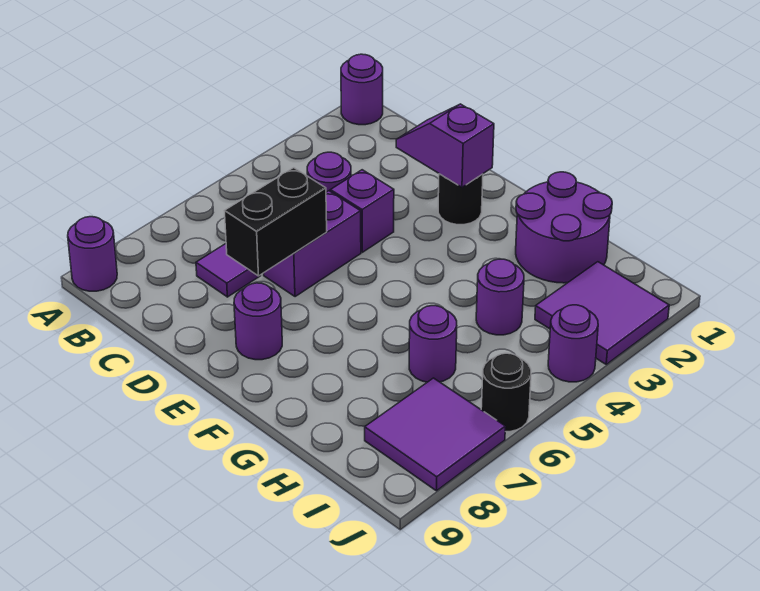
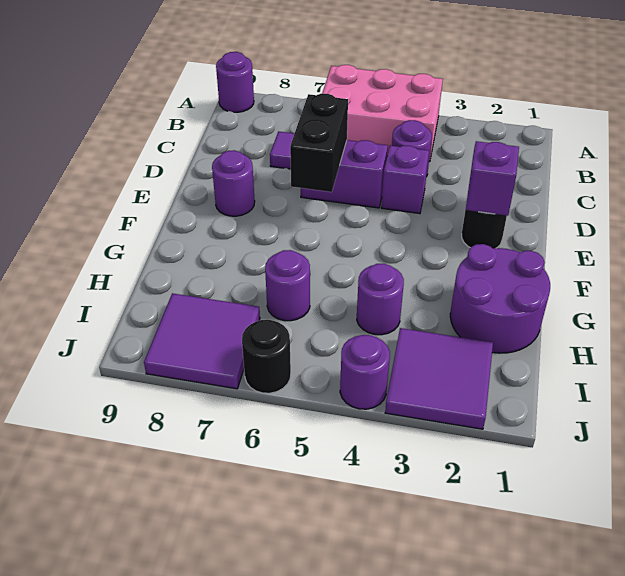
purple round brick A1 level 1 -> none
none -> pink brick A4:B6 level 1
black brick D6:D7 level 2 -> black brick D6:E6 level 2

